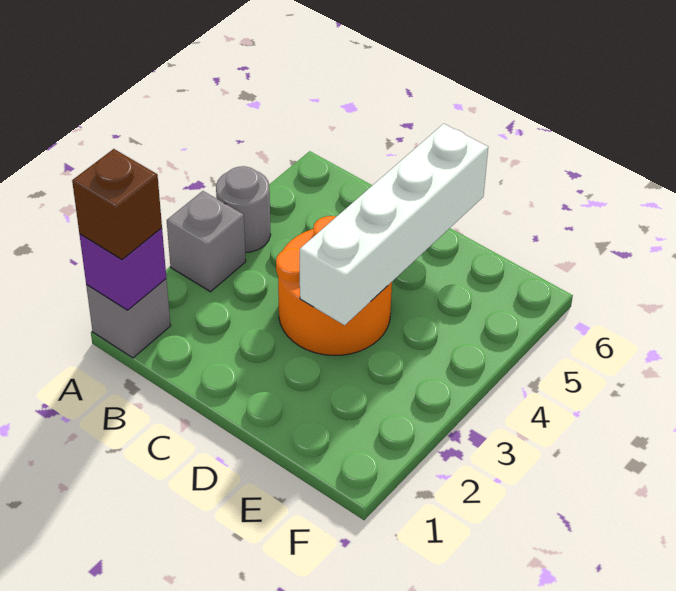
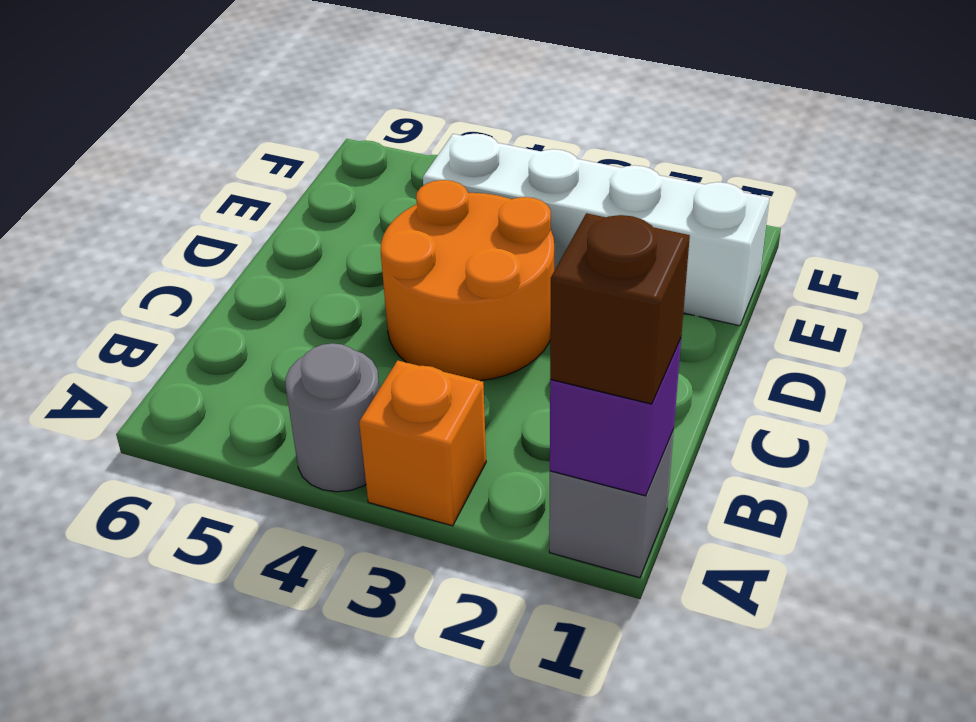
grey brick A3 level 1 -> orange brick A3 level 1
white brick D3:D6 level 2 -> white brick E1:E4 level 1

